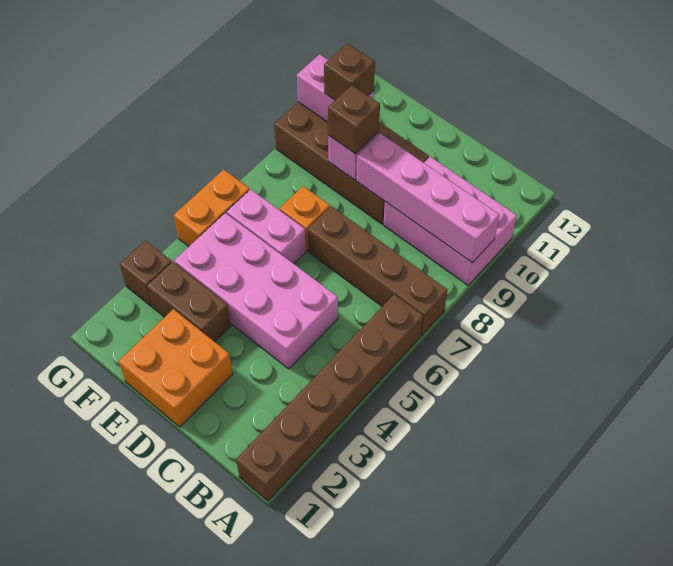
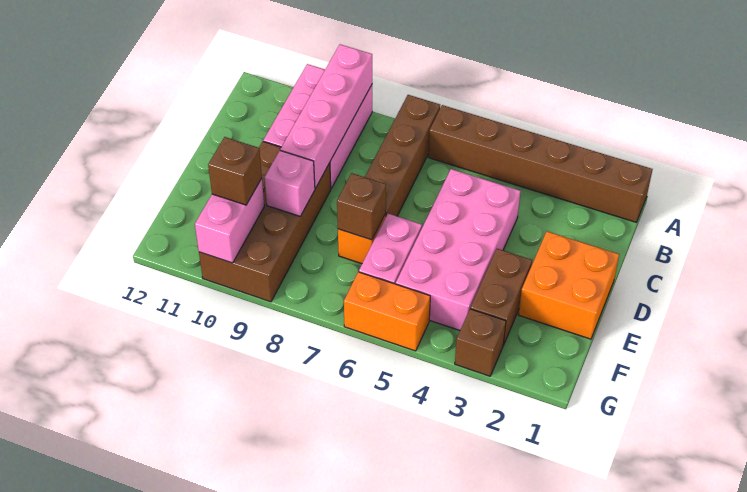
brown brick E9 level 3 -> brown brick E7 level 2

